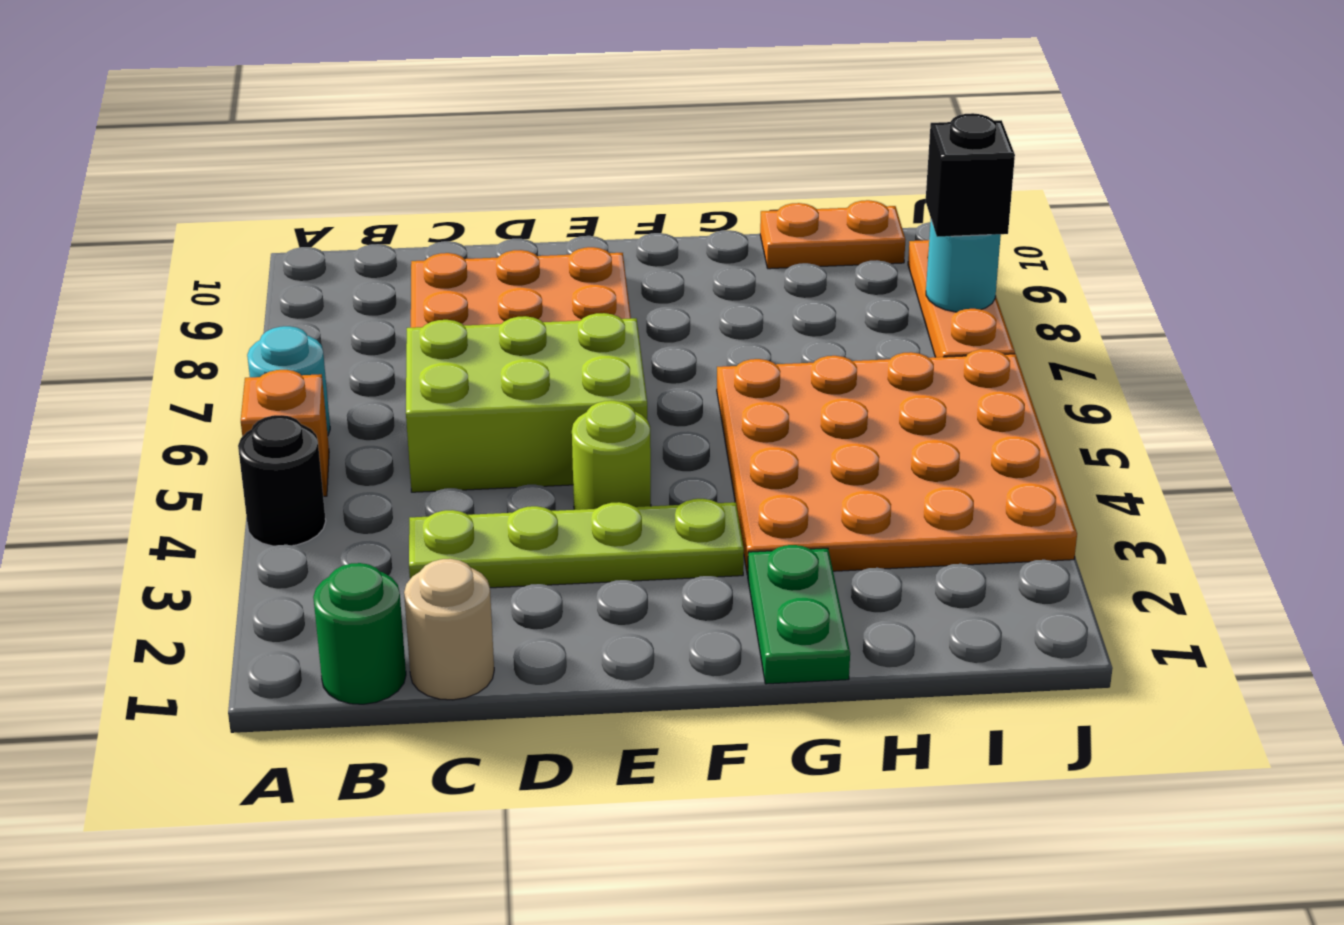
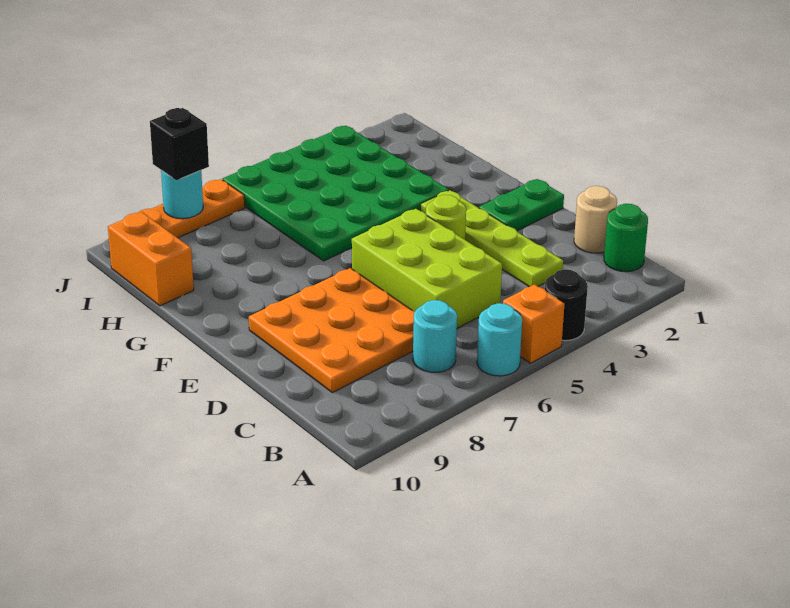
none -> cyan round brick B7 level 1
green plate G1:G2 level 1 -> green plate E1:E2 level 1
orange plate G3:J6 level 1 -> green plate G3:J6 level 1
orange plate H10:I10 level 1 -> orange brick H10:I10 level 1

